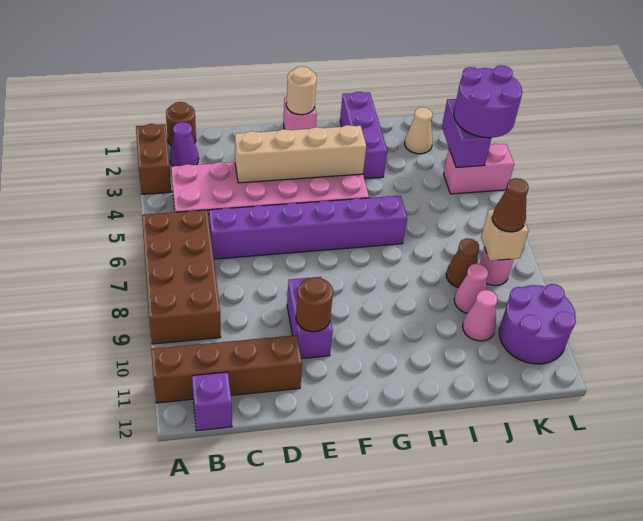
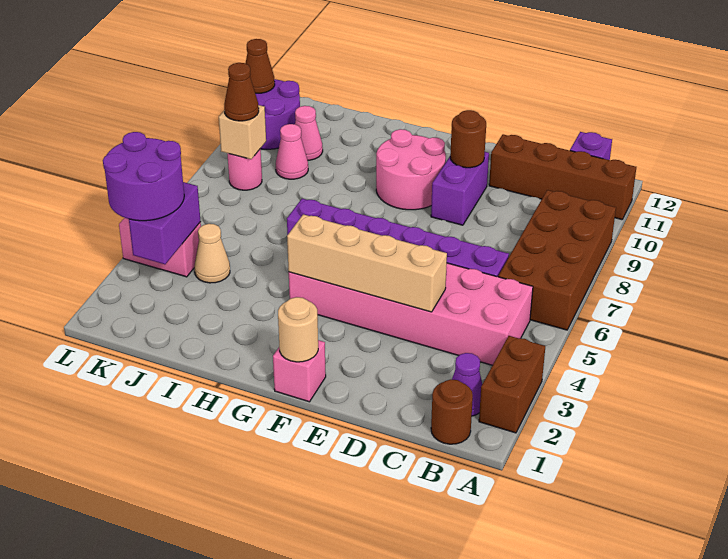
none -> pink round brick F9:G10 level 1
purple brick H1:H3 level 1 -> none
tan cone J2 level 1 -> tan cone J4 level 1
brown cone J8 level 1 -> brown cone L11 level 2

